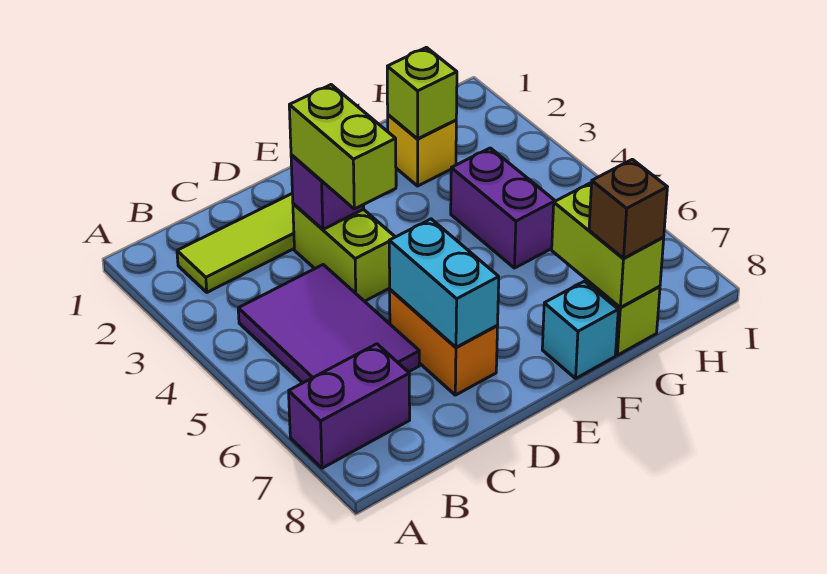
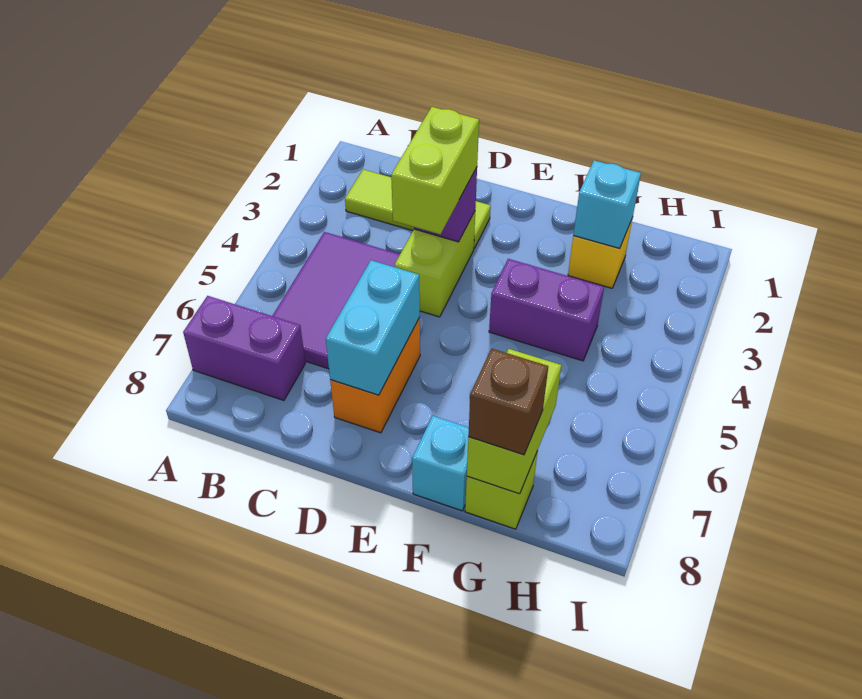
lime brick G2 level 2 -> cyan brick G2 level 2
purple brick G4:G5 level 1 -> purple brick F4:G4 level 1

